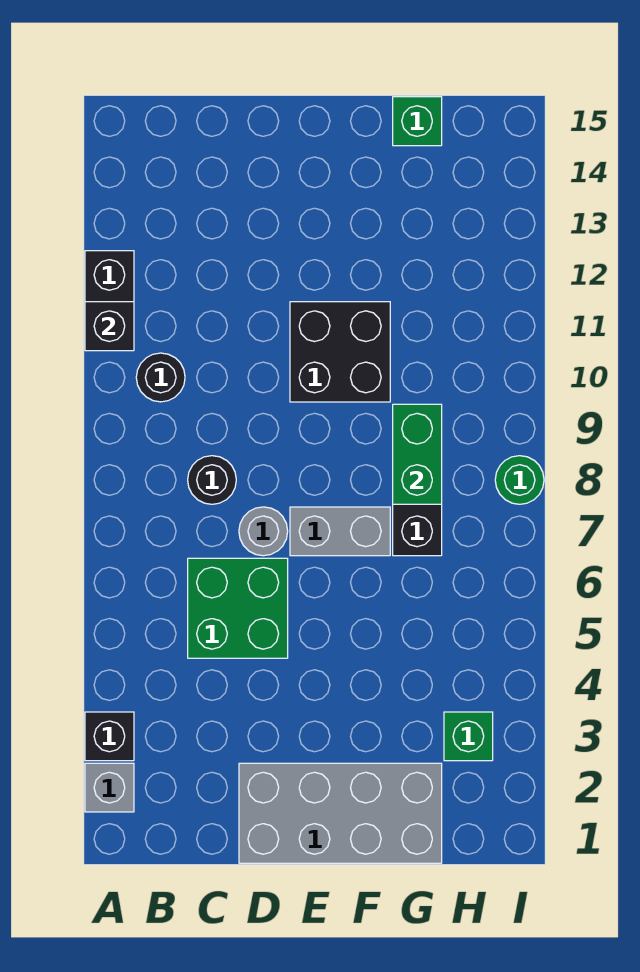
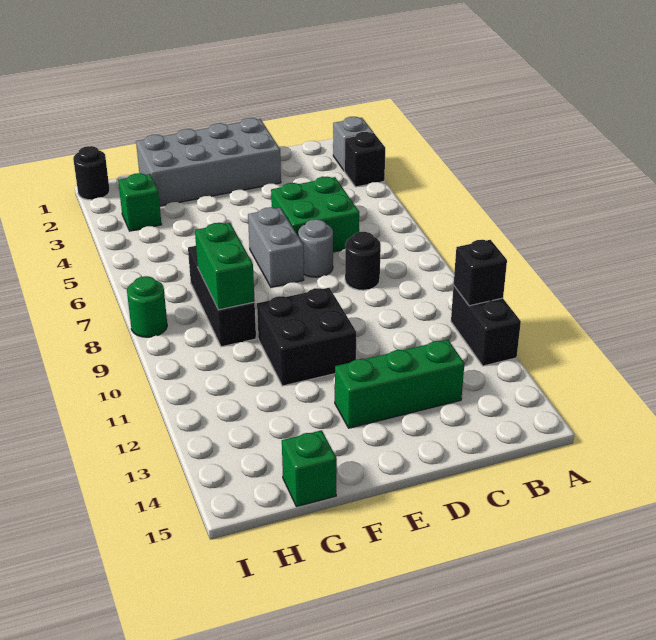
black round brick B10 level 1 -> black round brick I1 level 1
none -> green brick C13:E13 level 1
grey brick E7:F7 level 1 -> grey brick E6:E7 level 1

